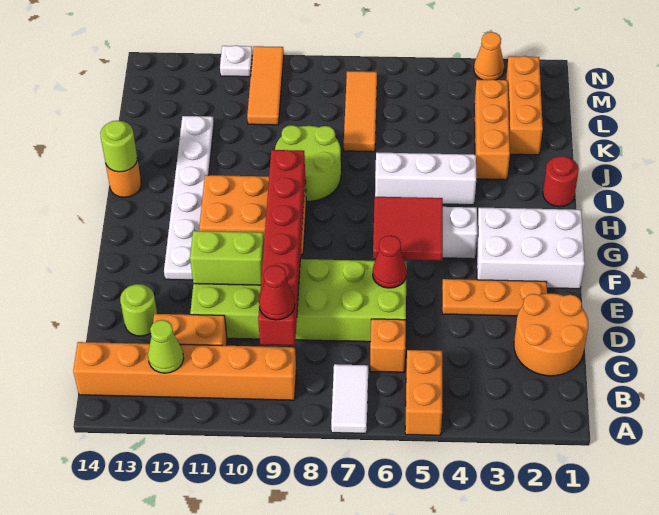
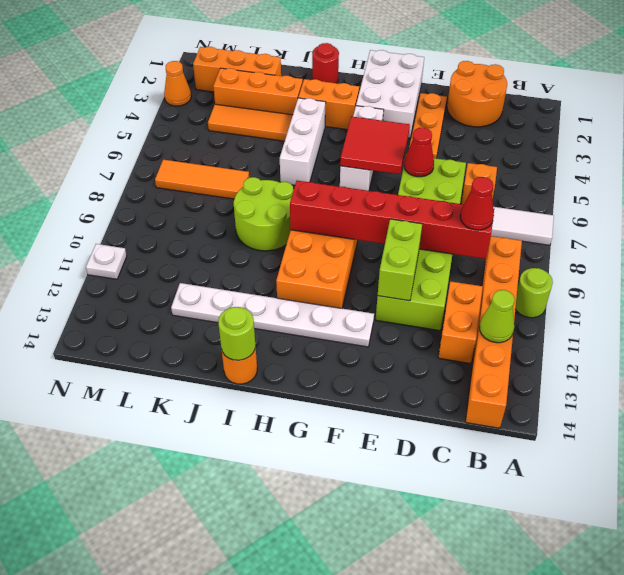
orange brick A5:B5 level 1 -> orange brick H3:I3 level 1
lime round brick D13 level 1 -> lime round brick A10 level 1
orange tile L10:N10 level 1 -> orange tile J4:L4 level 1

